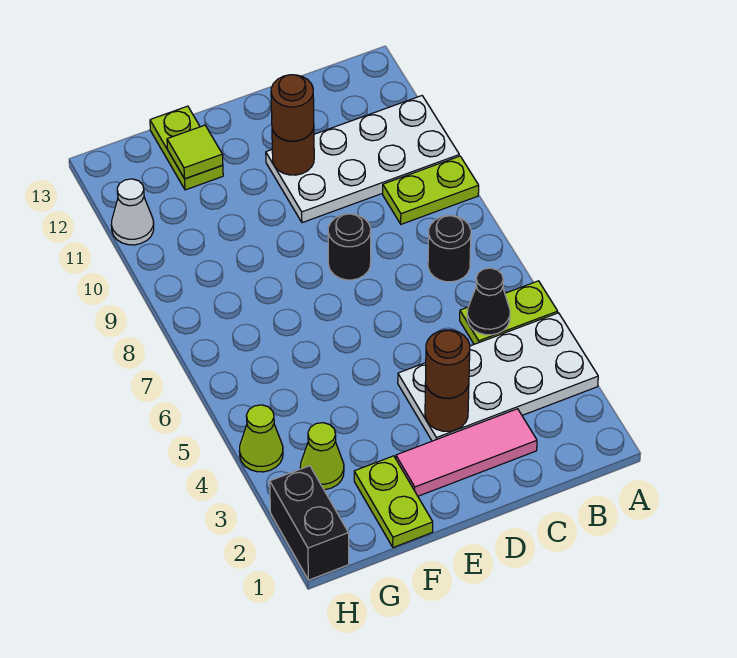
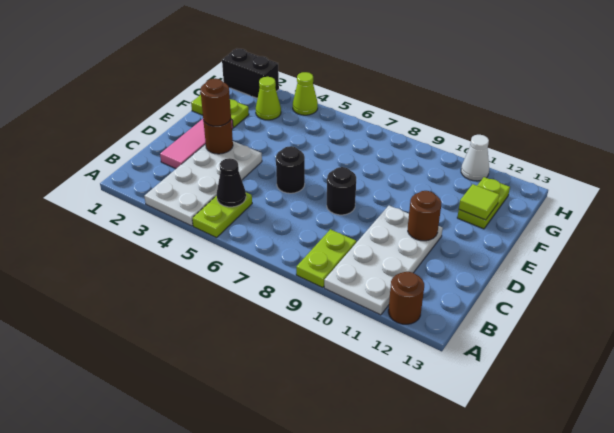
black round brick B7 level 1 -> black round brick D6 level 1
brown round brick D11 level 3 -> brown round brick A12 level 1
lime plate F12:F13 level 1 -> lime plate F12:G12 level 1

